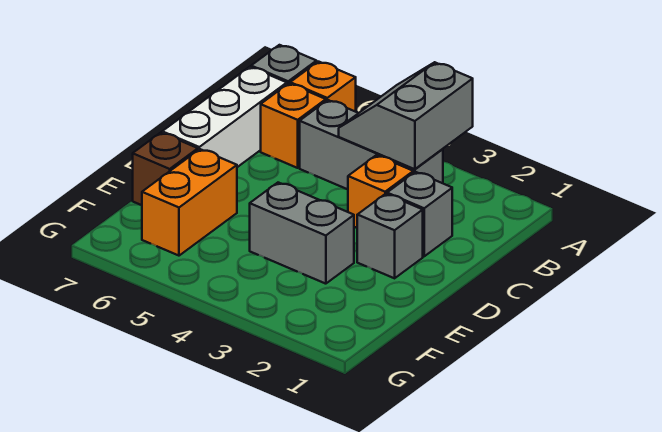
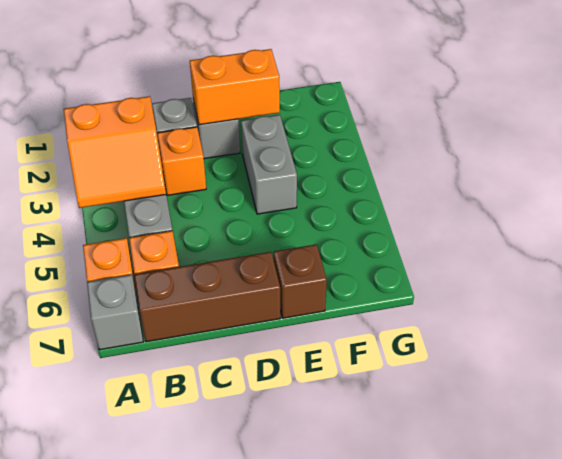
grey slope A3:B4 level 2 top 3 -> orange slope A3:B4 level 2 top 3
white brick B7:D7 level 1 -> brown brick B7:D7 level 1
orange brick E6:F6 level 1 -> orange brick D2:E2 level 2

